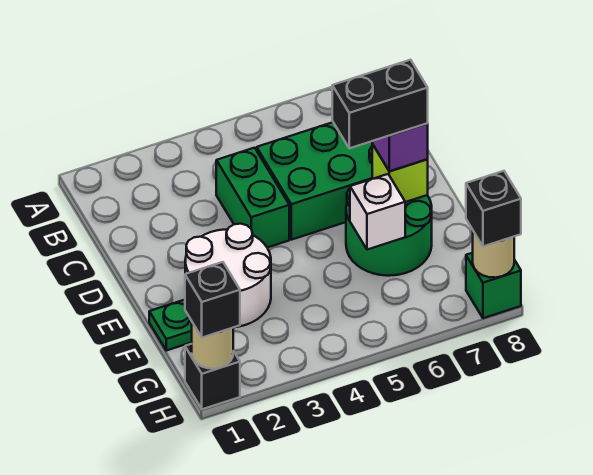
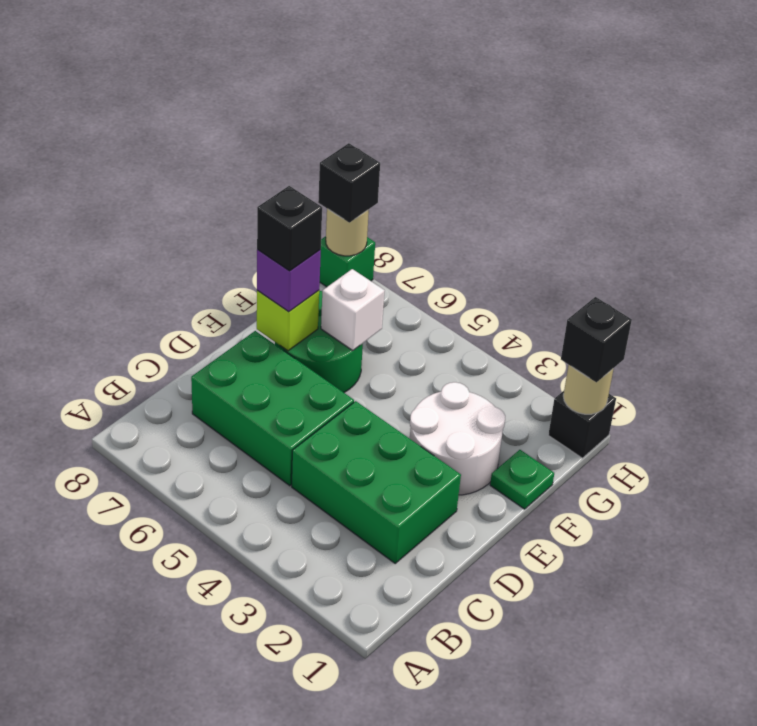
green brick C4:D4 level 1 -> green brick C2:D4 level 1
black brick E6:E7 level 4 -> black brick E7 level 4

